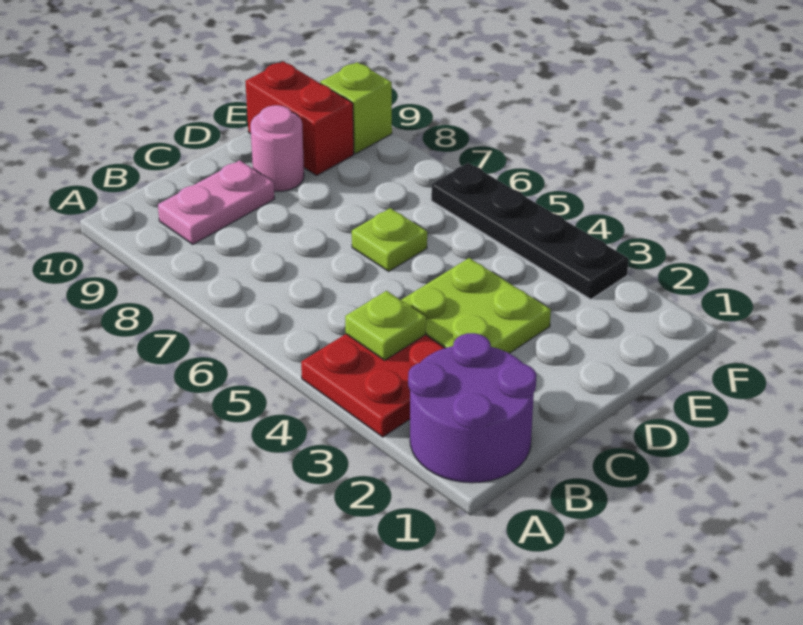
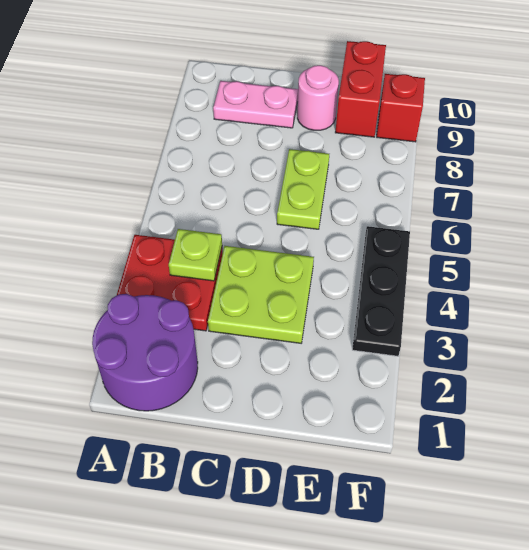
lime plate D6 level 1 -> lime plate D6:D7 level 1
black plate F3:F6 level 1 -> black plate F3:F5 level 1
lime brick F9 level 1 -> red brick F9 level 1

